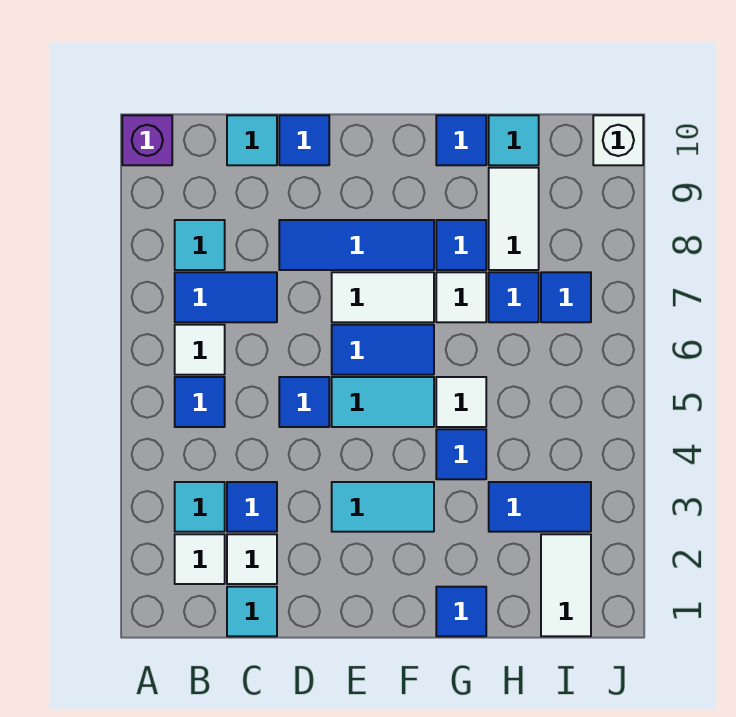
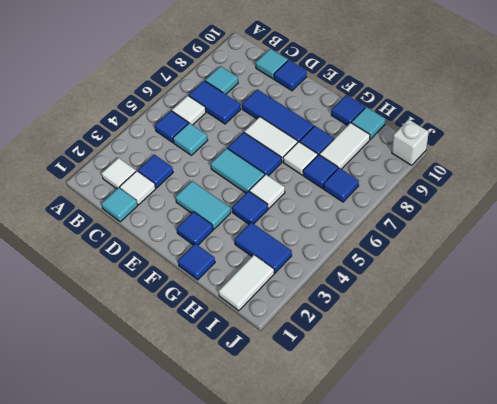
purple brick A10 level 1 -> none
cyan tile B3 level 1 -> cyan tile C5 level 1
blue tile D5 level 1 -> blue tile F2 level 1

